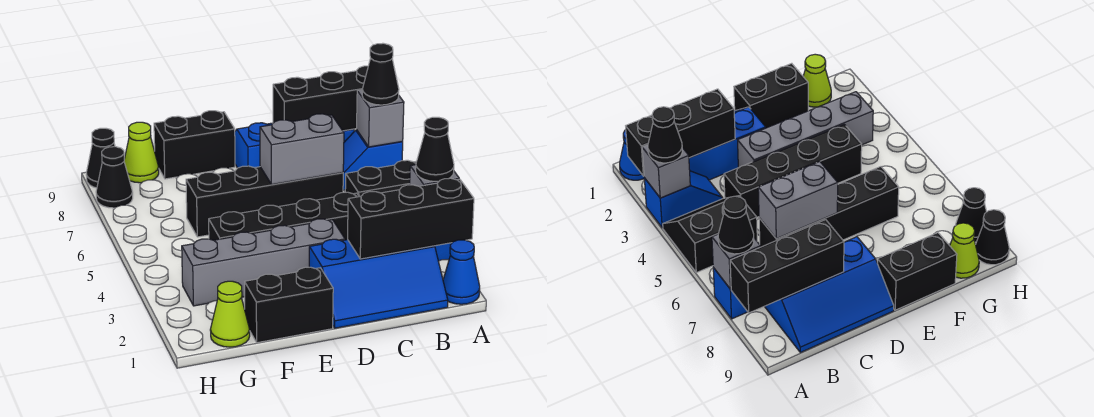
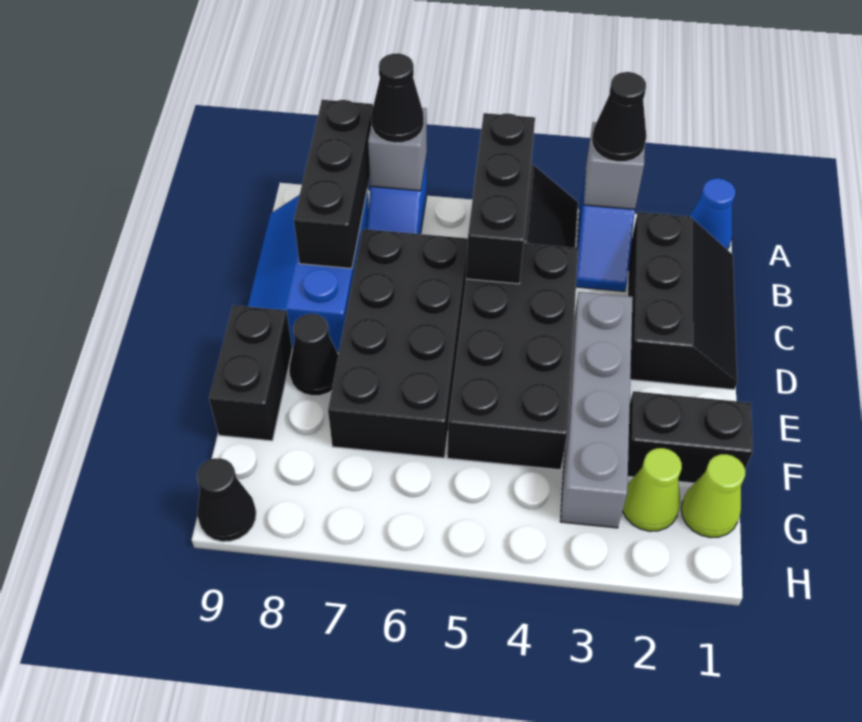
black brick A2:C2 level 2 -> black brick A5:C5 level 2
blue slope B1:D2 level 1 top 2 -> black slope B1:D2 level 1 top 2
black brick C4:F4 level 1 -> black brick C4:F5 level 1
black brick C6:F6 level 1 -> black brick C6:F7 level 1
grey brick C6:D6 level 2 -> none
black brick E1:F1 level 1 -> black brick F1:F2 level 1
lime cone G9 level 1 -> lime cone G2 level 1
black cone H8 level 1 -> black cone E8 level 1

